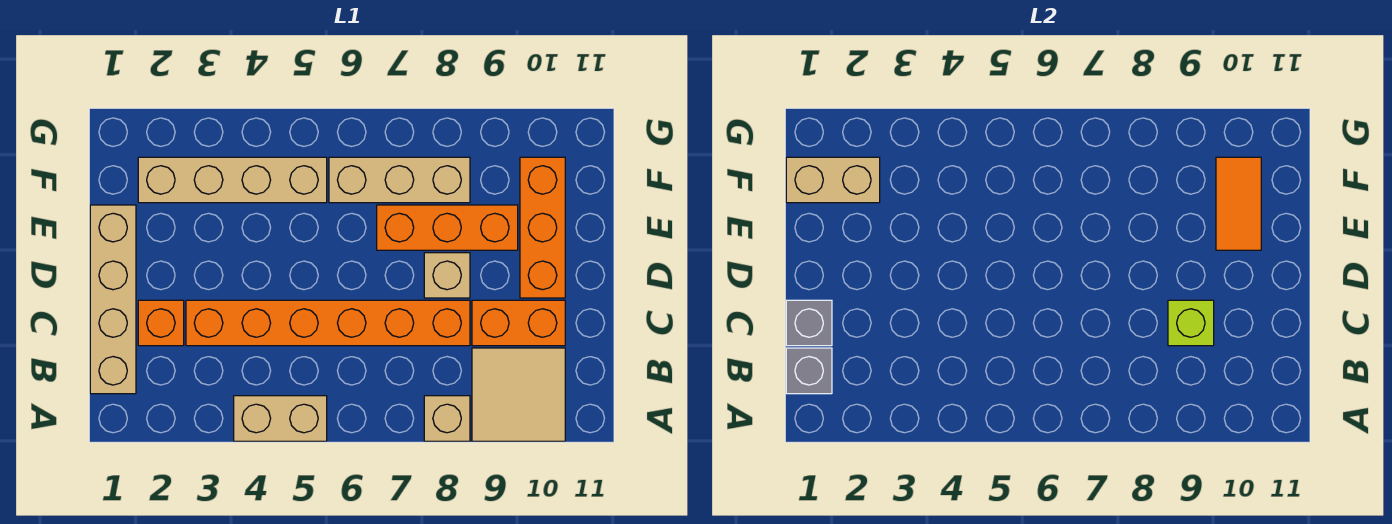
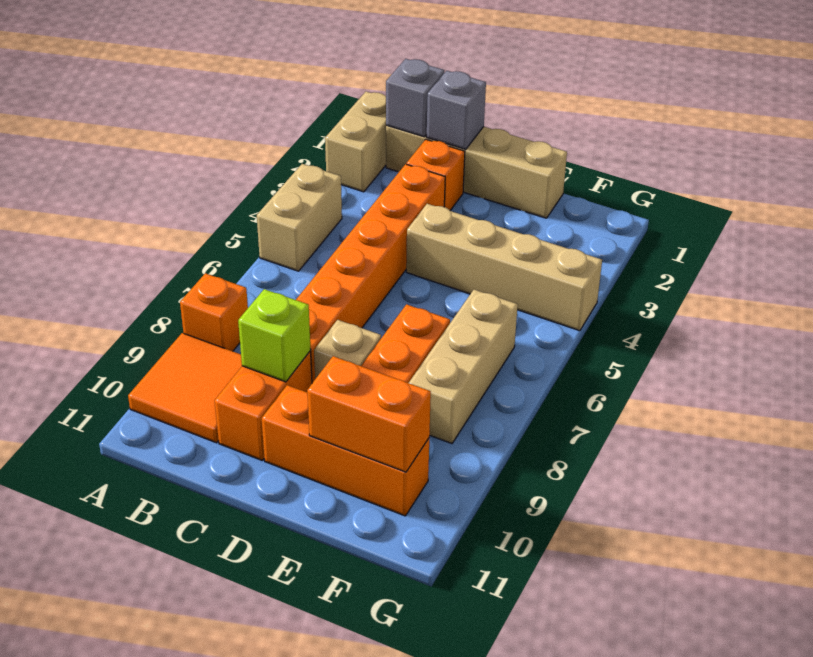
tan brick A8 level 1 -> orange brick A8 level 1
tan tile A9:B10 level 1 -> orange tile A9:B10 level 1
orange tile E10:F10 level 2 -> orange brick E10:F10 level 2
tan brick F1:F2 level 2 -> tan brick A1:A2 level 1
tan brick F2:F5 level 1 -> tan brick D4:G4 level 1

